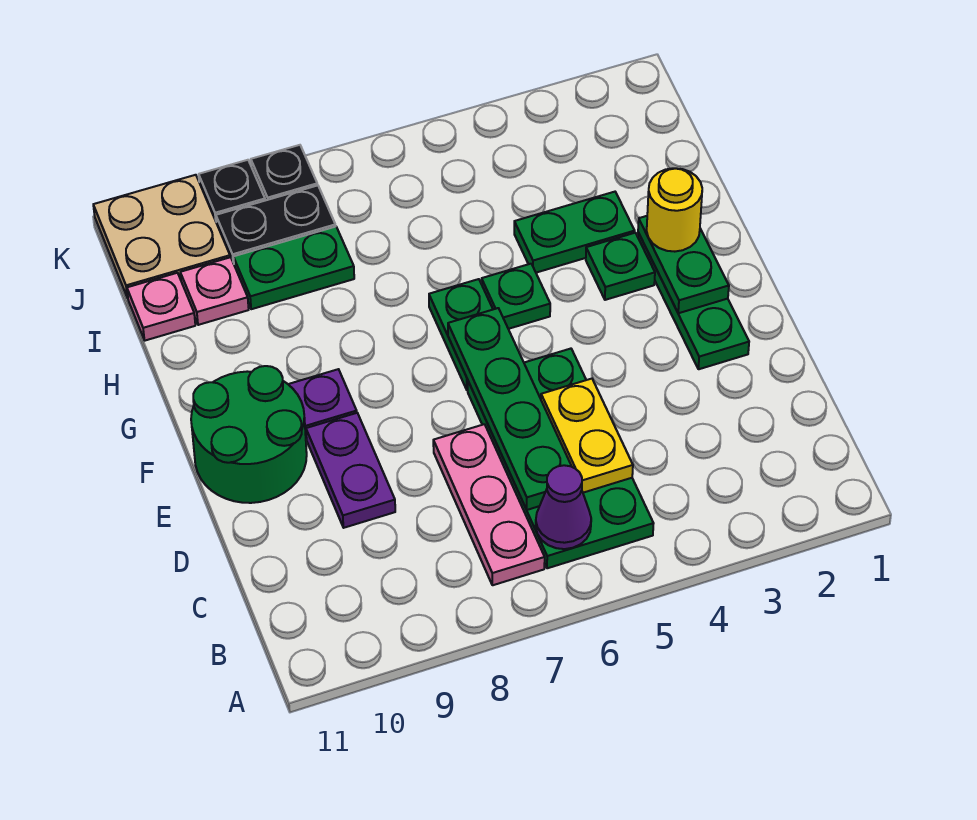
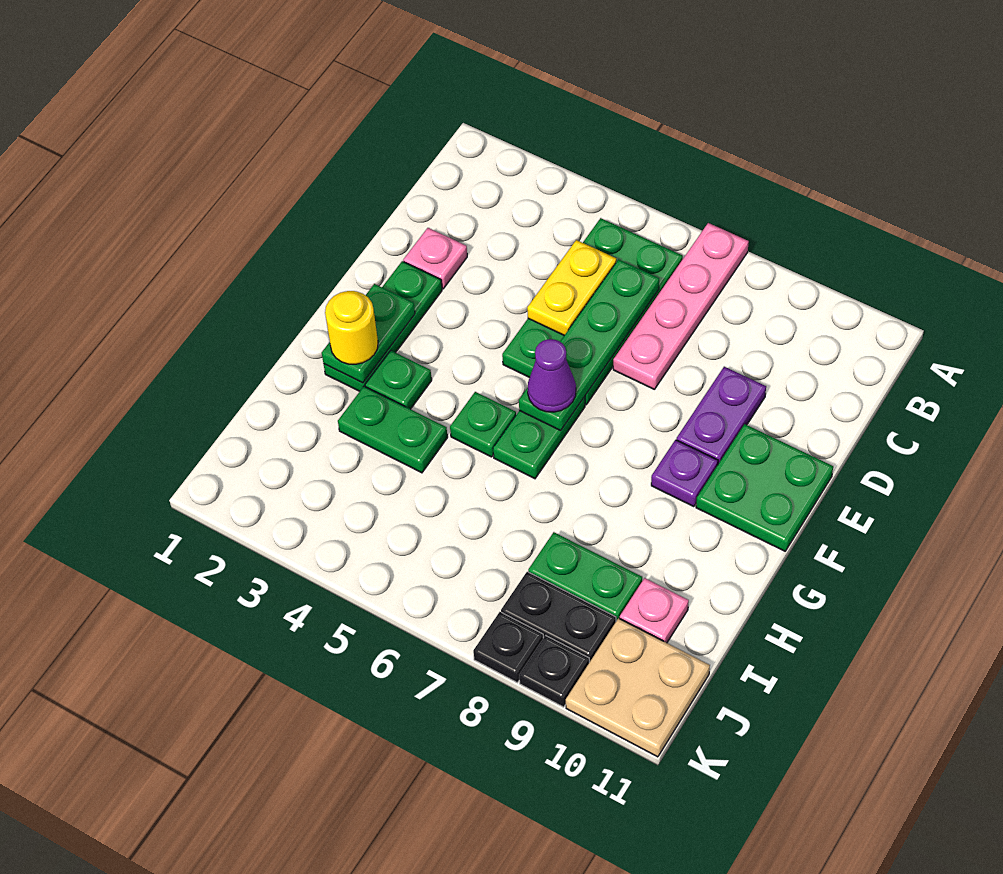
purple cone B6 level 2 -> purple cone F6 level 3
pink plate B7:D7 level 1 -> pink plate A7:D7 level 1
green round brick E10:F11 level 1 -> green plate E10:F11 level 1
pink plate I11 level 1 -> pink plate D2 level 1

